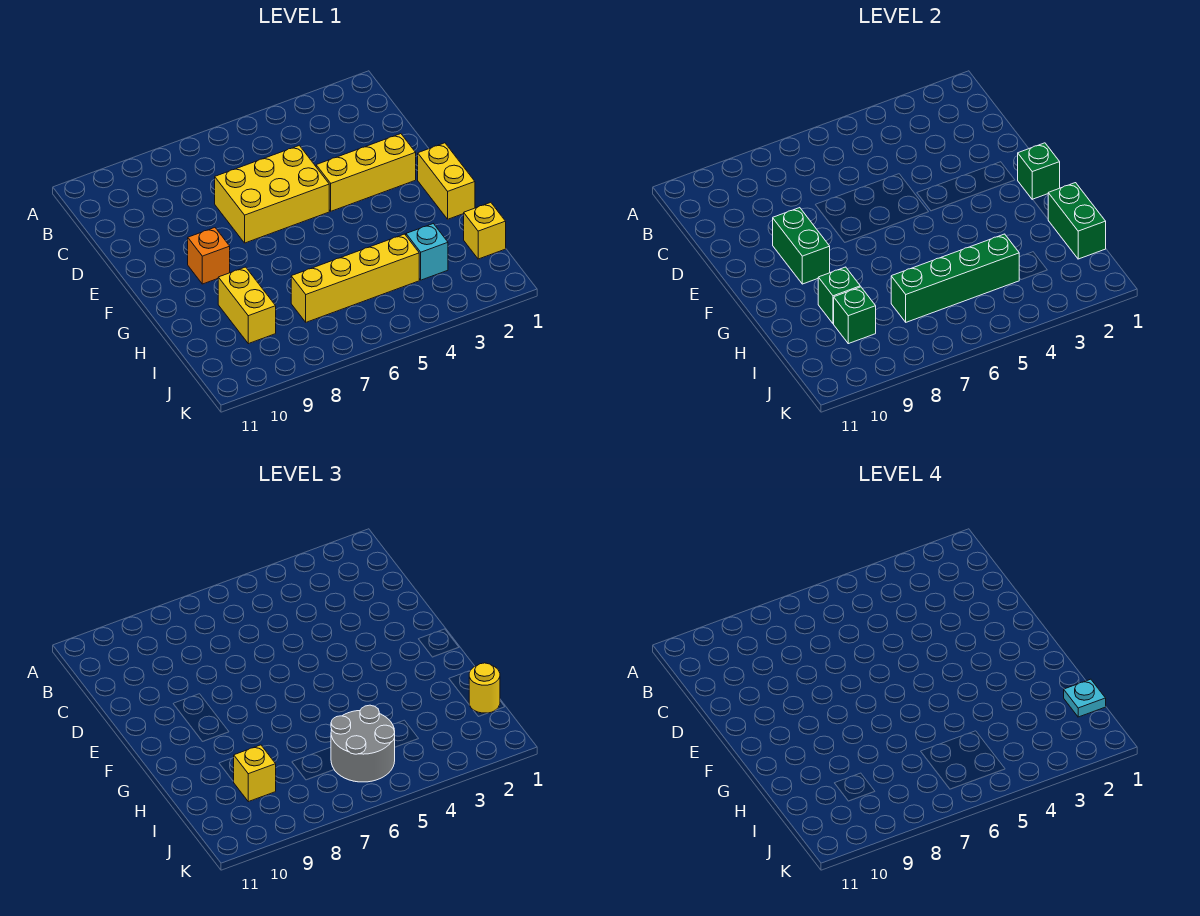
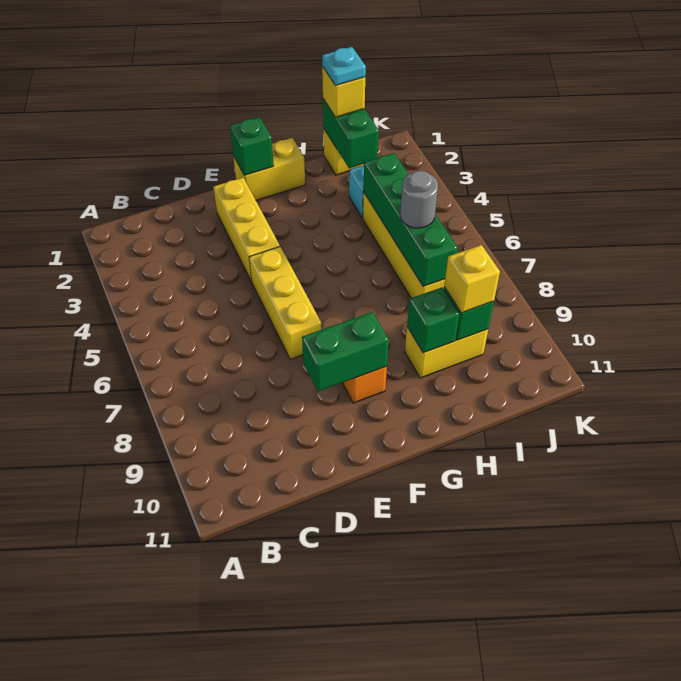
yellow brick D5:E7 level 1 -> yellow brick E5:E7 level 1
green brick H1:I1 level 2 -> green brick I1:I2 level 2
yellow round brick I1 level 3 -> yellow brick I1 level 3
grey round brick I5:J6 level 3 -> grey round brick I6 level 3

